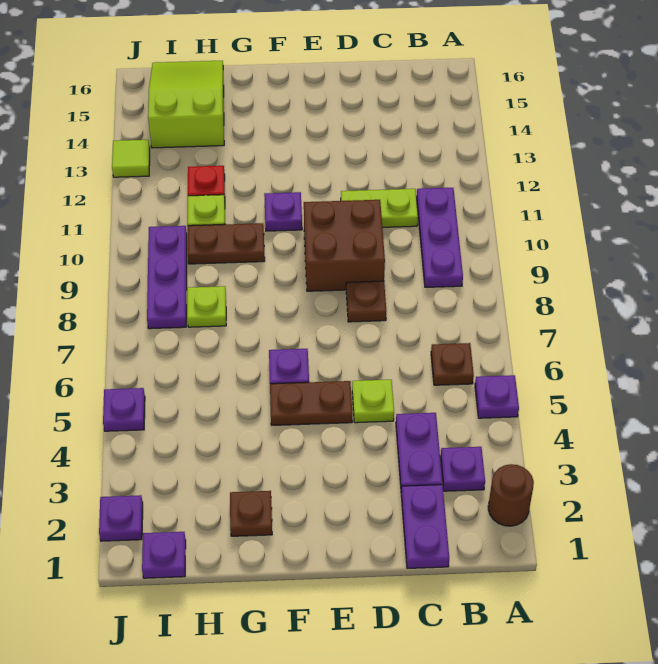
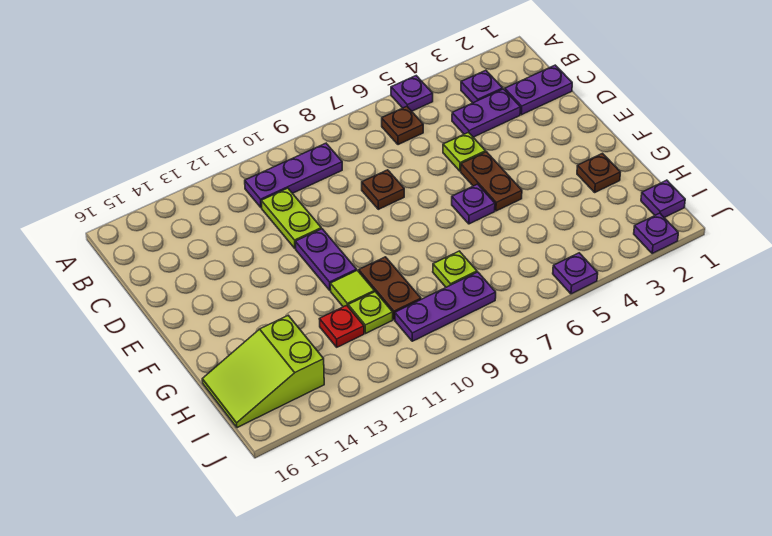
brown round brick A2 level 1 -> none
brown brick D9:E10 level 1 -> none
purple plate F11 level 1 -> purple plate E11:F11 level 1
lime tile J13 level 1 -> lime tile G11 level 1

